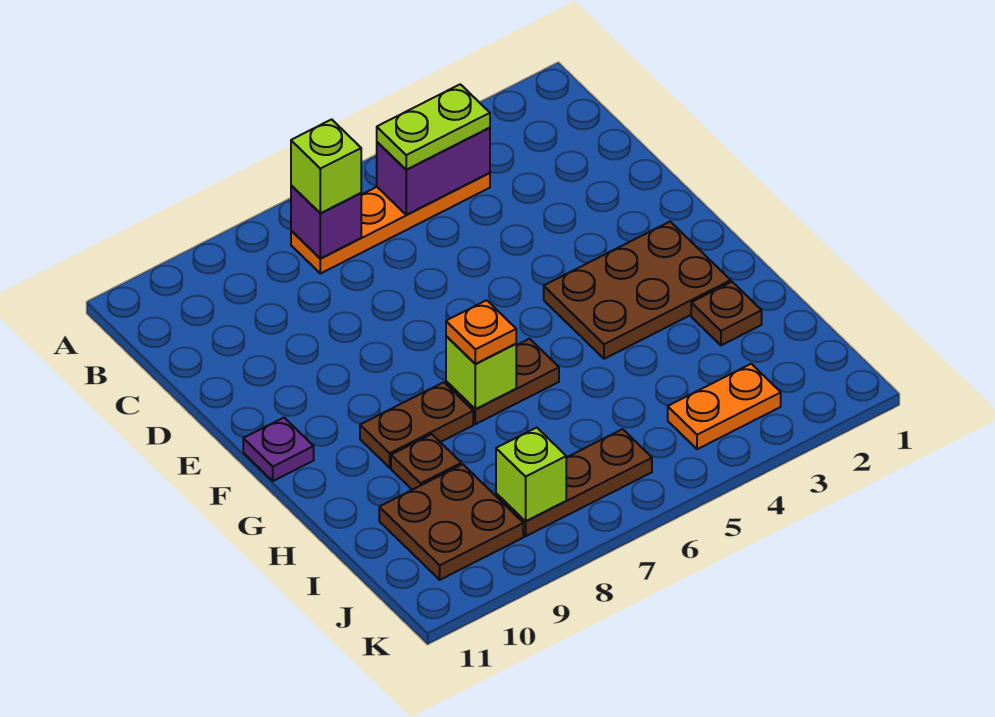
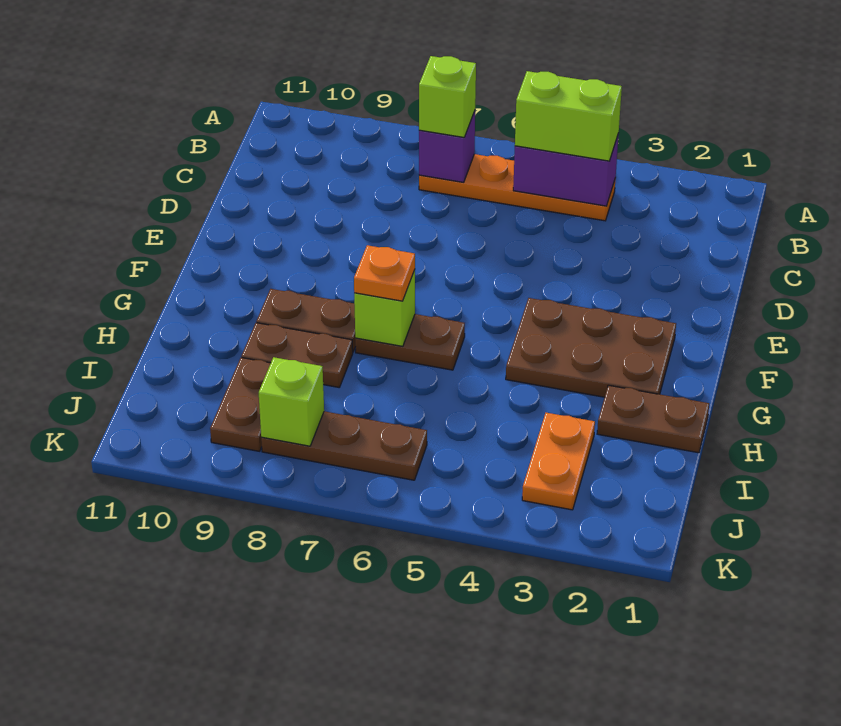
lime plate B4:B5 level 3 -> lime brick B4:B5 level 3
purple plate F11 level 1 -> none
brown plate H2 level 1 -> brown plate H1:H2 level 1
brown plate H9 level 1 -> brown plate H8:H9 level 1
brown plate I9:J10 level 1 -> brown plate I9:J9 level 1
orange plate J3:J4 level 1 -> orange plate I3:J3 level 1

